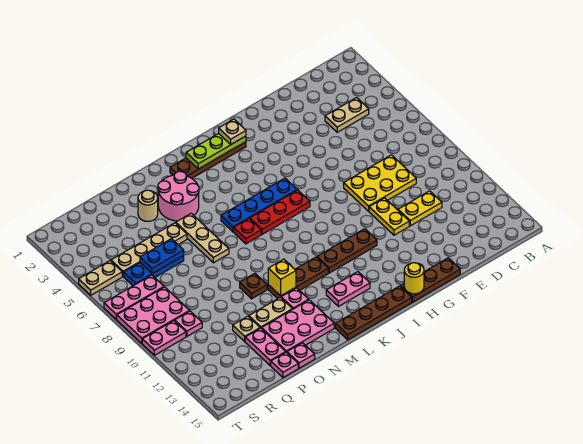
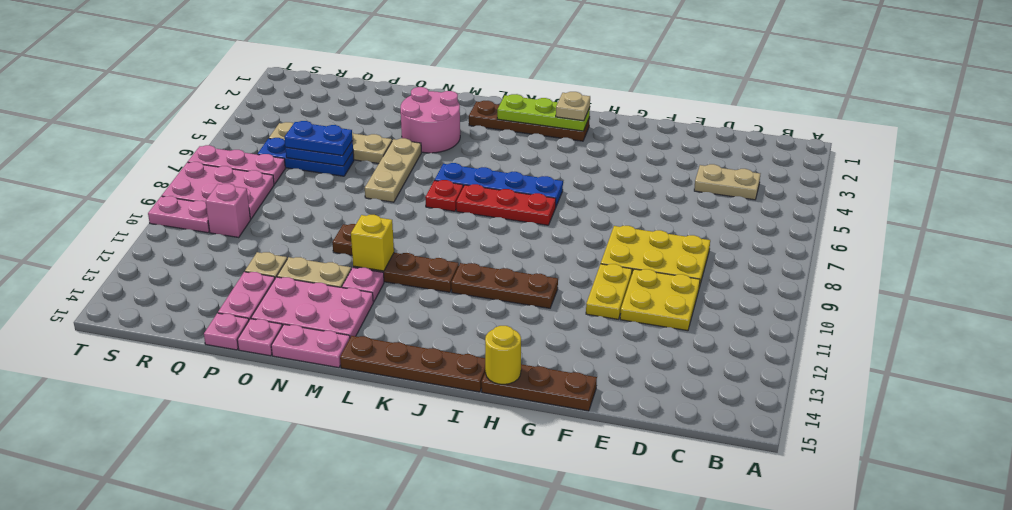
yellow plate D11:E11 level 1 -> yellow plate D10:E11 level 1
pink plate J13:K13 level 1 -> pink plate M15:N15 level 1
tan round brick O3 level 1 -> none
none -> blue plate P6:Q6 level 3
pink plate R10 level 1 -> pink brick R10 level 1
tan plate S5:T5 level 1 -> none

